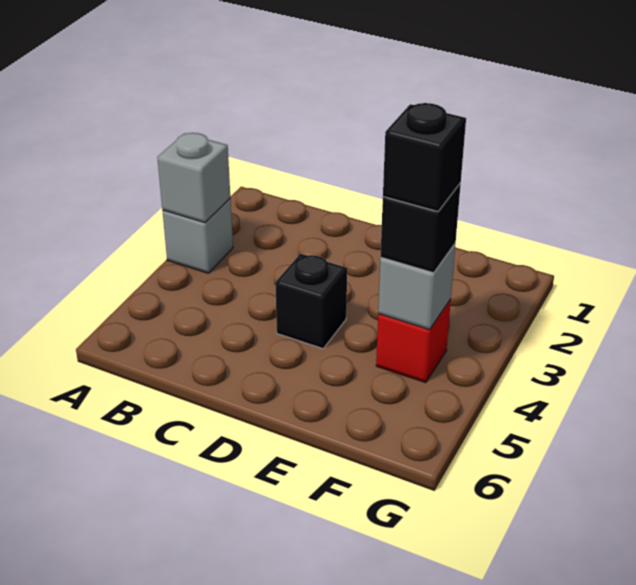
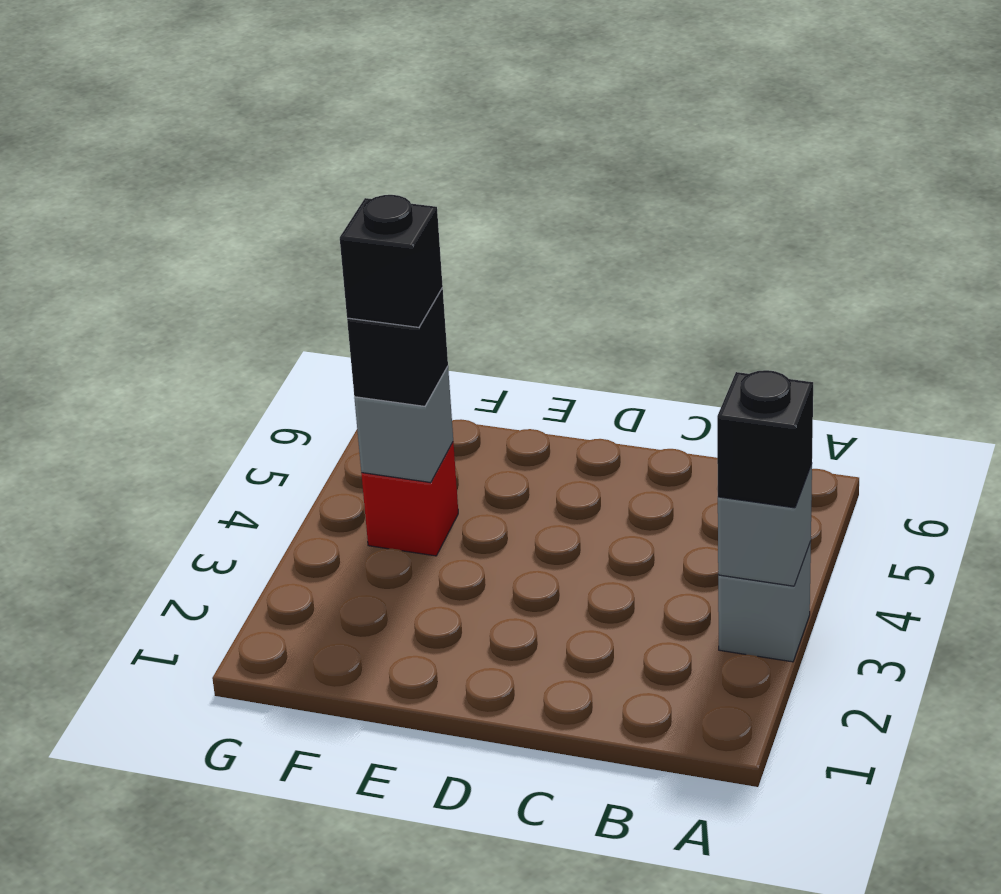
black brick D4 level 1 -> black brick A3 level 3

